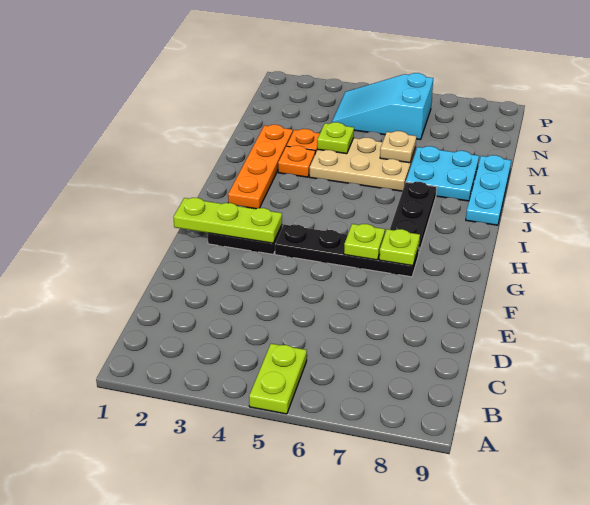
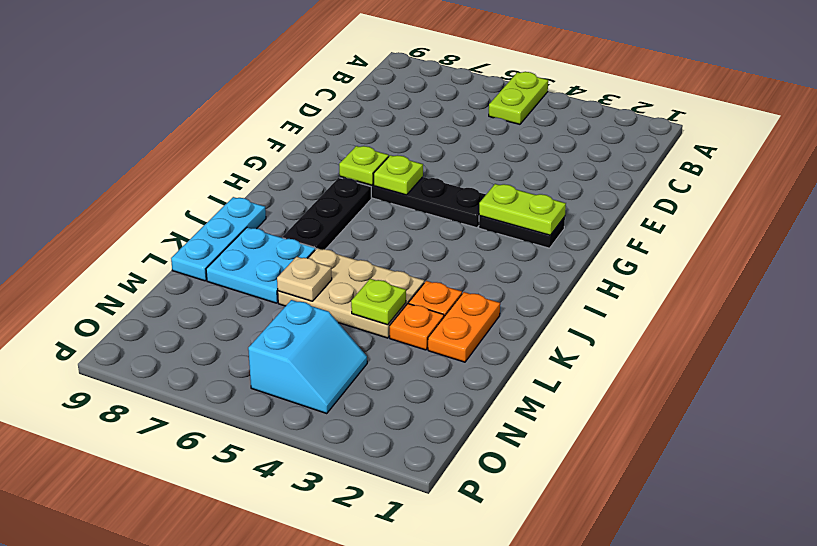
lime plate G1:G3 level 2 -> lime plate G2:G3 level 2
orange plate I2:L2 level 1 -> orange plate K2:L2 level 1
cyan slope N4:O6 level 1 top 6 -> cyan slope N4:O5 level 1 top 5

